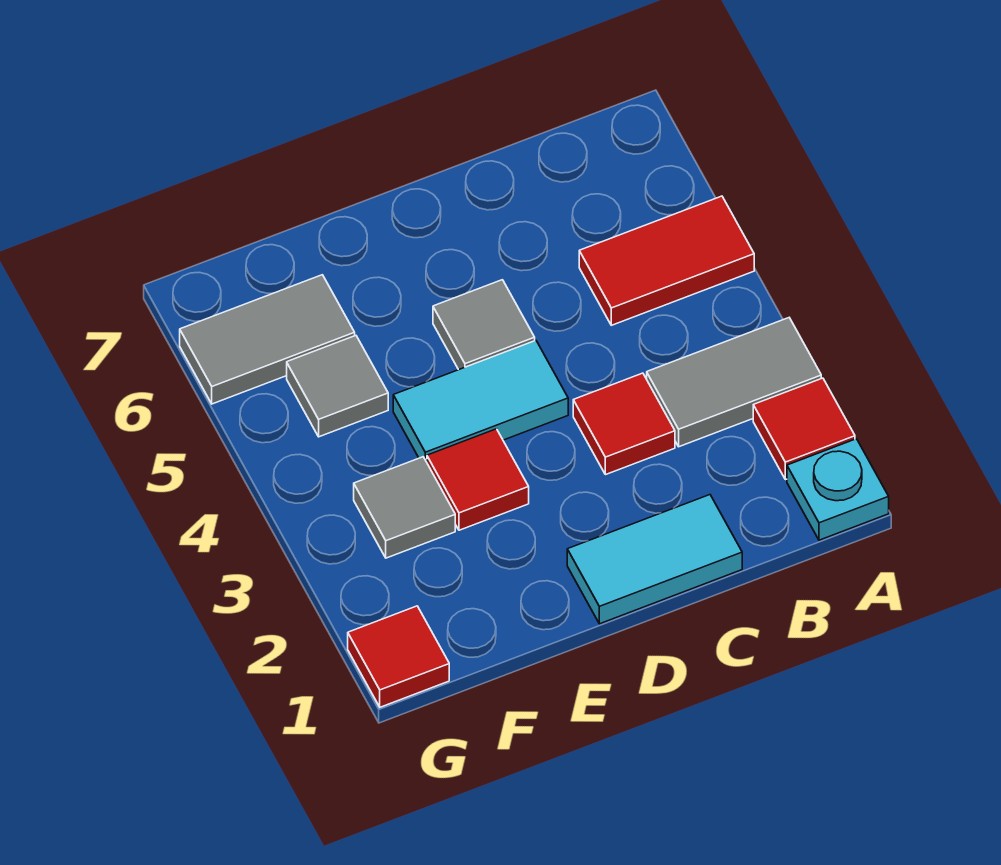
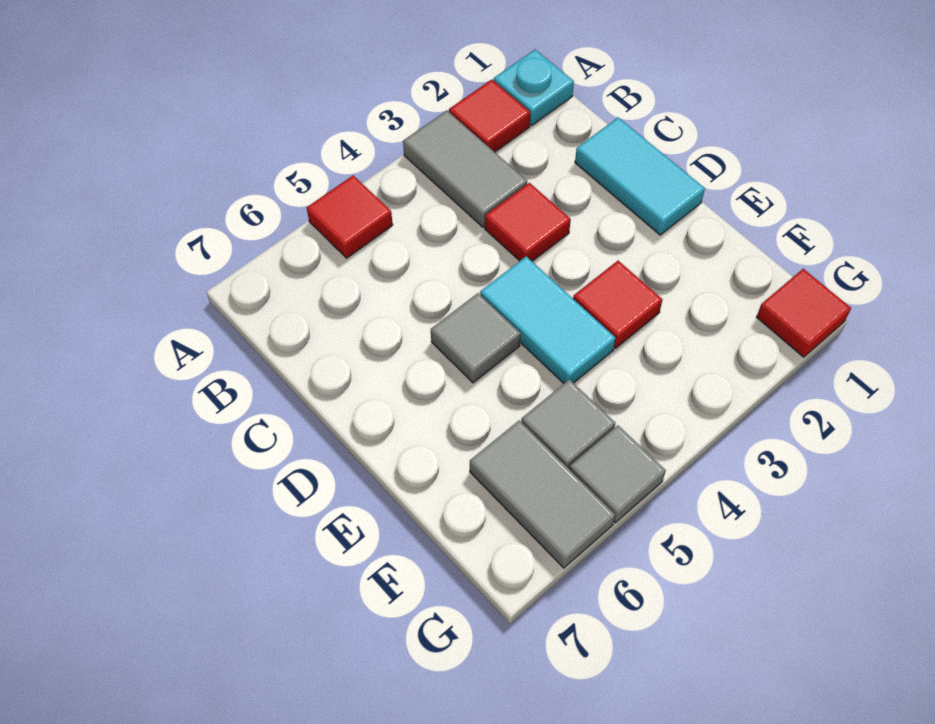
red tile A5:B5 level 1 -> red tile A5 level 1
grey tile F3 level 1 -> grey tile G5 level 1

